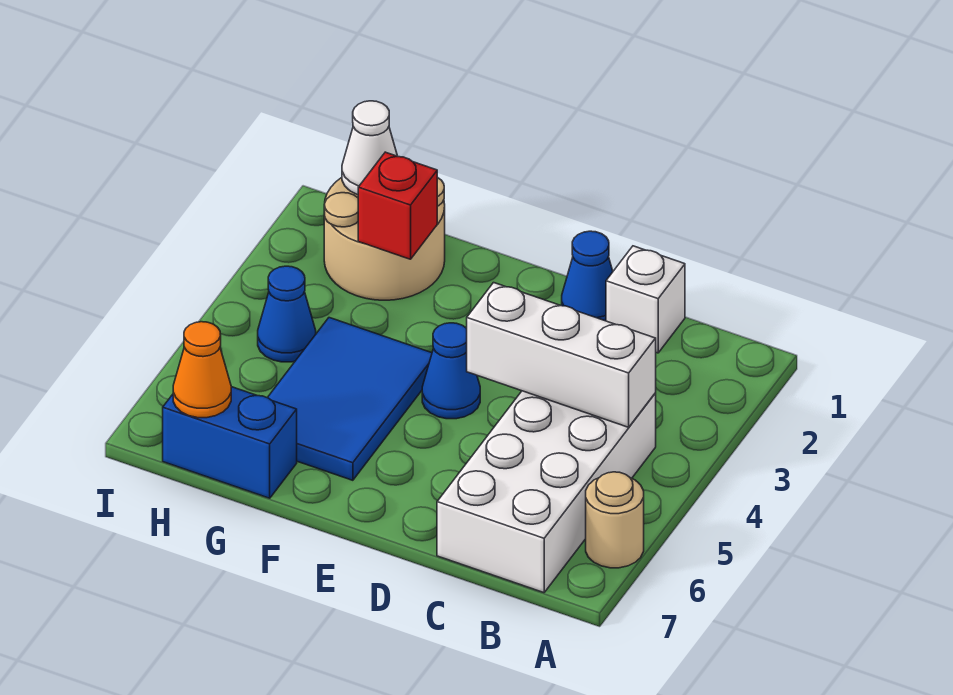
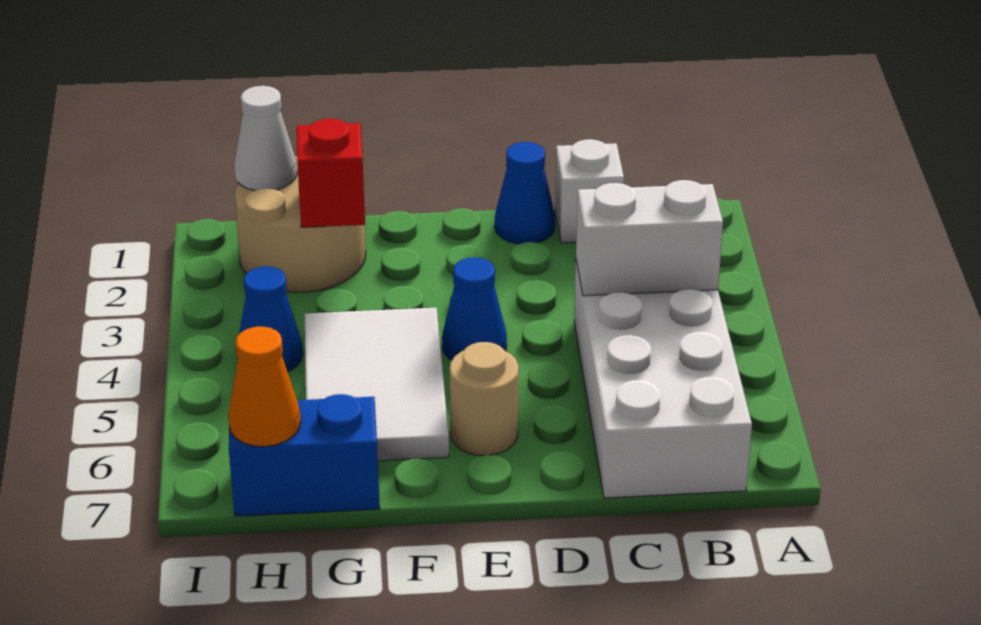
tan round brick A6 level 1 -> tan round brick E6 level 1
white brick B4:D4 level 2 -> white brick B4:C4 level 2
blue tile F4:G6 level 1 -> white tile F4:G6 level 1

